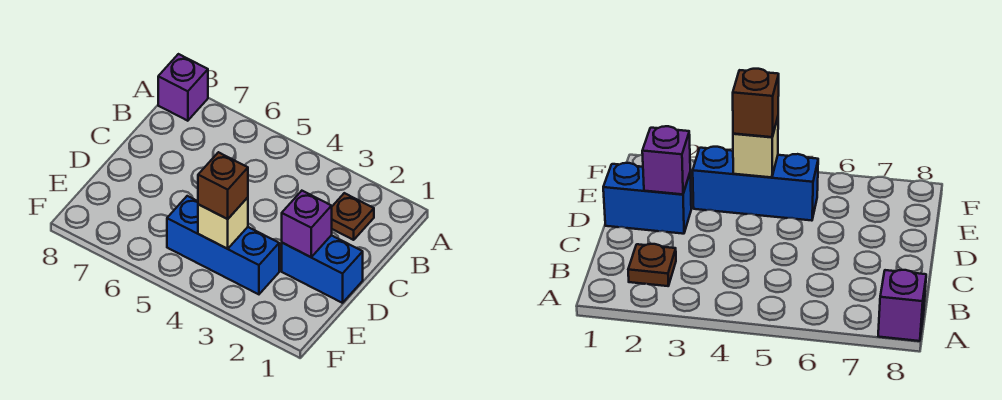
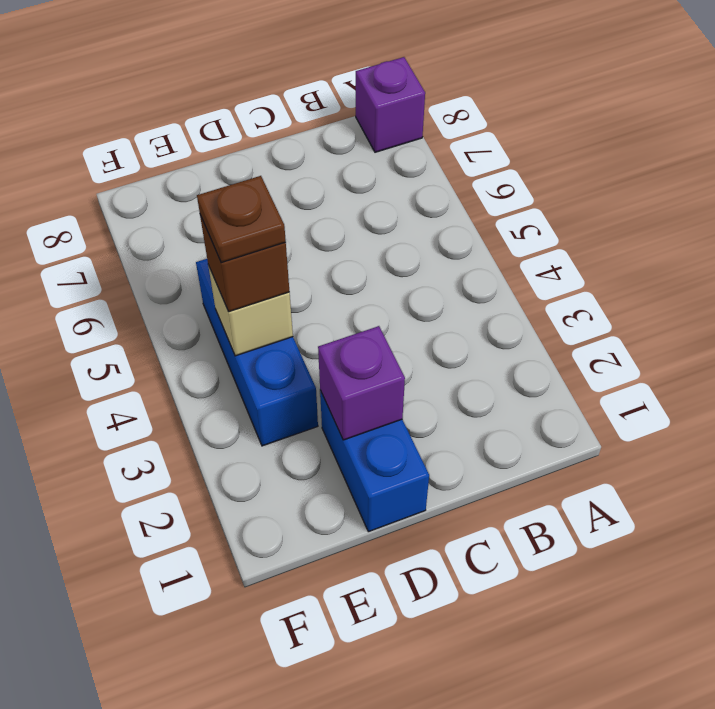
brown plate B2 level 1 -> brown plate E4 level 4

